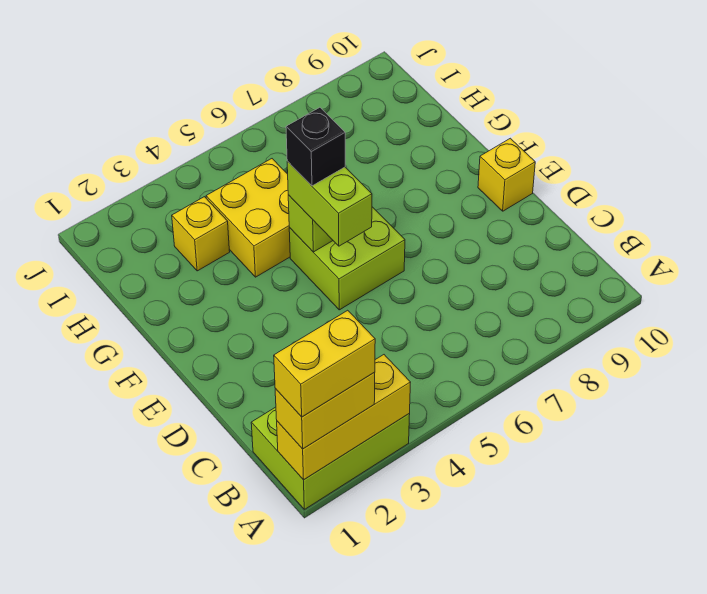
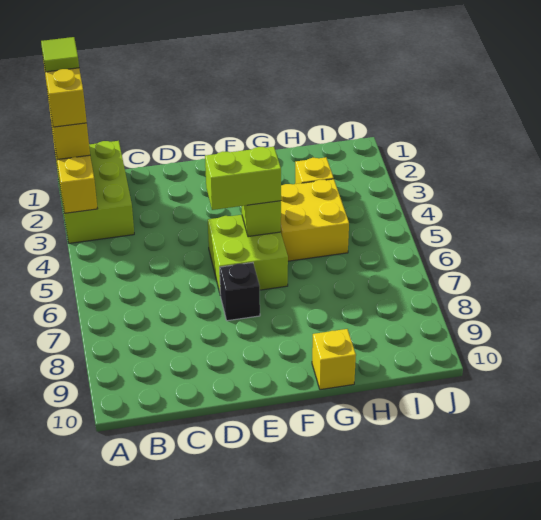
none -> lime tile A1 level 5
yellow brick E10 level 1 -> yellow brick G10 level 1
black brick F5 level 4 -> black brick E7 level 1

